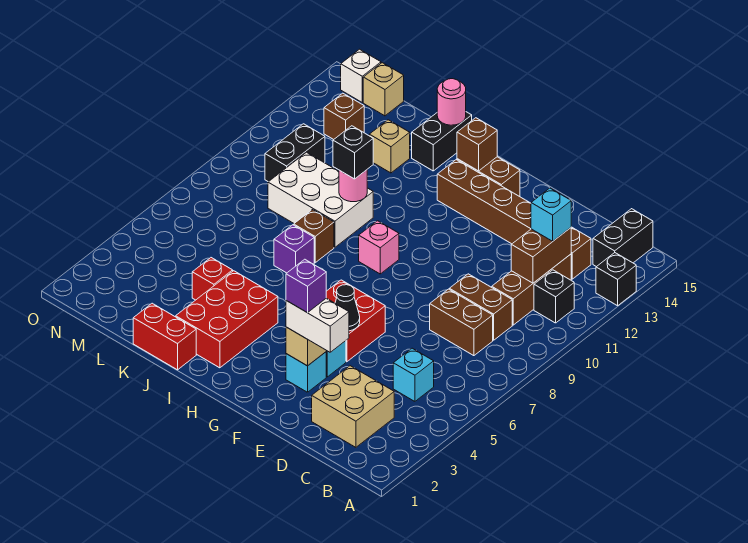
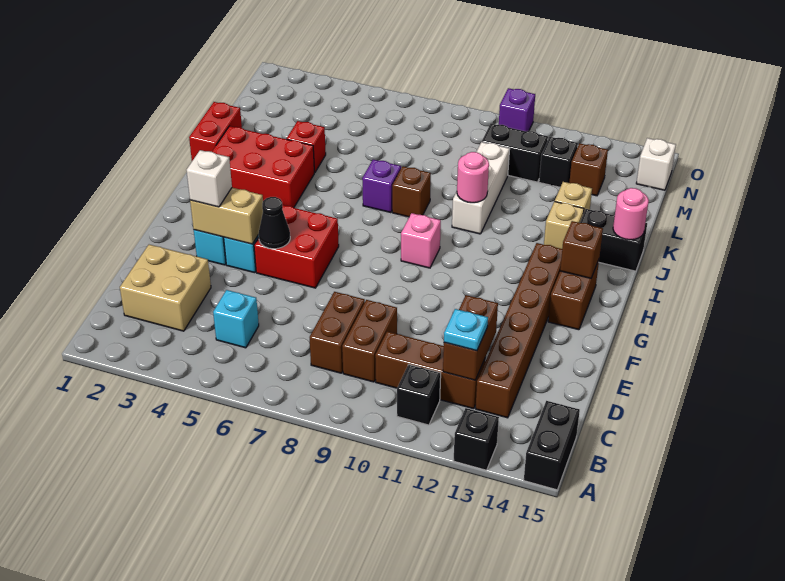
black brick B14:B15 level 1 -> black brick A15:B15 level 1
brown brick C11:C12 level 2 -> brown brick C12:D12 level 2
cyan brick C12 level 3 -> cyan plate C12 level 3
white brick E3:F3 level 3 -> white brick F3 level 3
purple brick F3 level 4 -> purple brick O10 level 1
white brick J9:L10 level 1 -> white brick J10:L10 level 1
black brick J10 level 3 -> black brick M12 level 1
tan brick M15 level 1 -> tan brick J13 level 1

